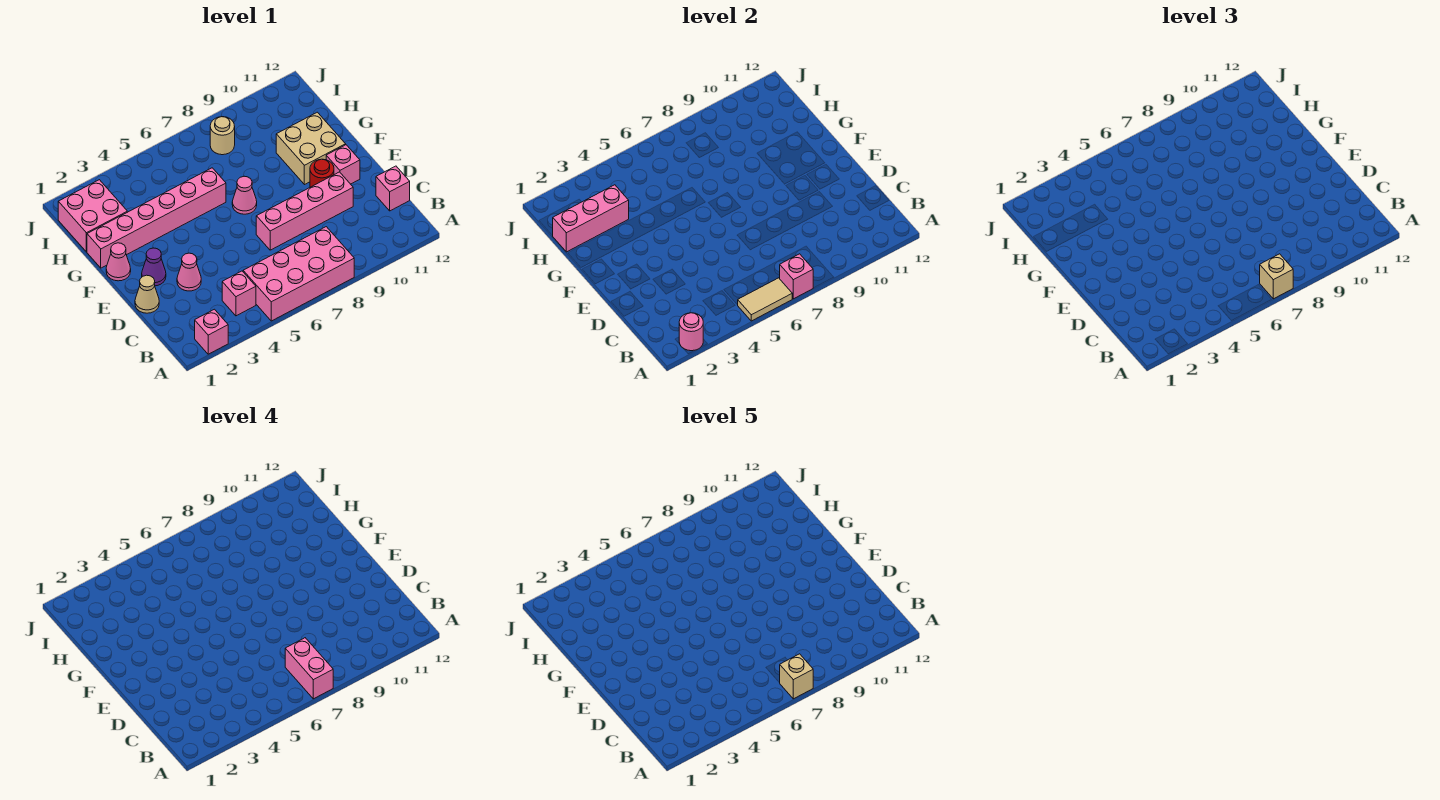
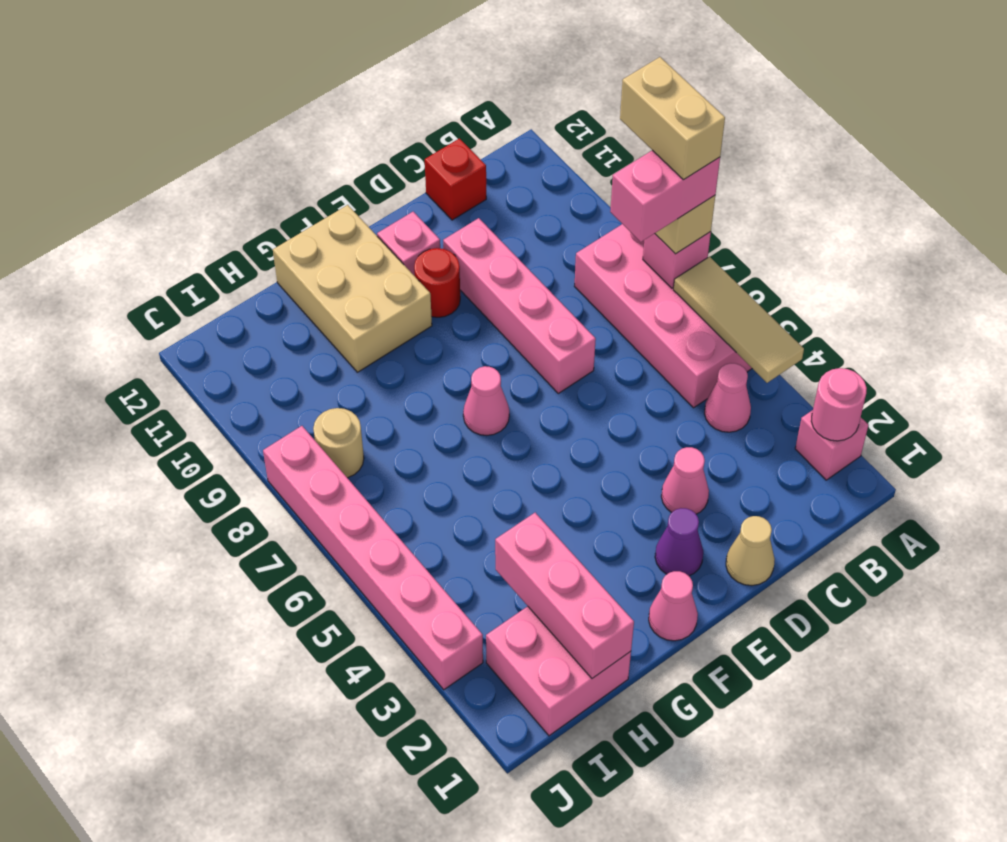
tan tile A5:A6 level 2 -> tan tile A4:A6 level 2
tan brick A7 level 5 -> tan brick A7:A8 level 5
pink brick B4 level 1 -> pink cone B4 level 1
pink brick C12 level 1 -> red brick C12 level 1
tan brick F10:G11 level 1 -> tan brick F10:G12 level 1
pink brick G1:G6 level 1 -> pink brick J3:J8 level 1

